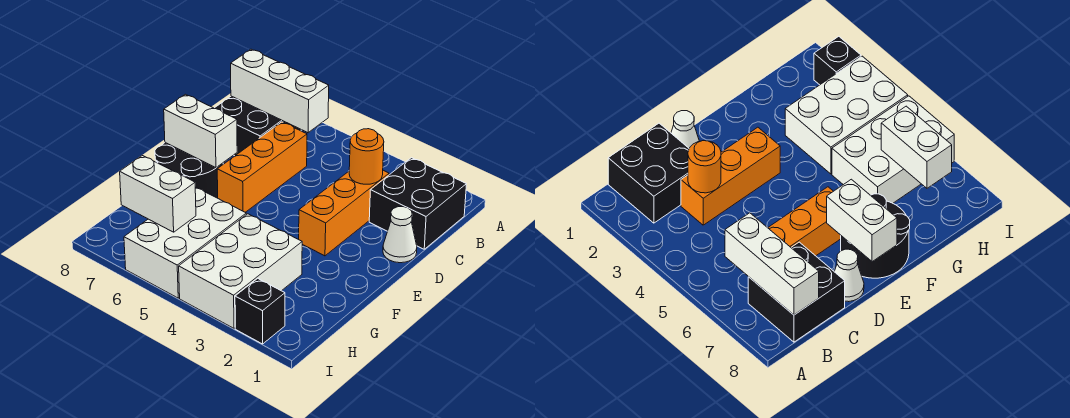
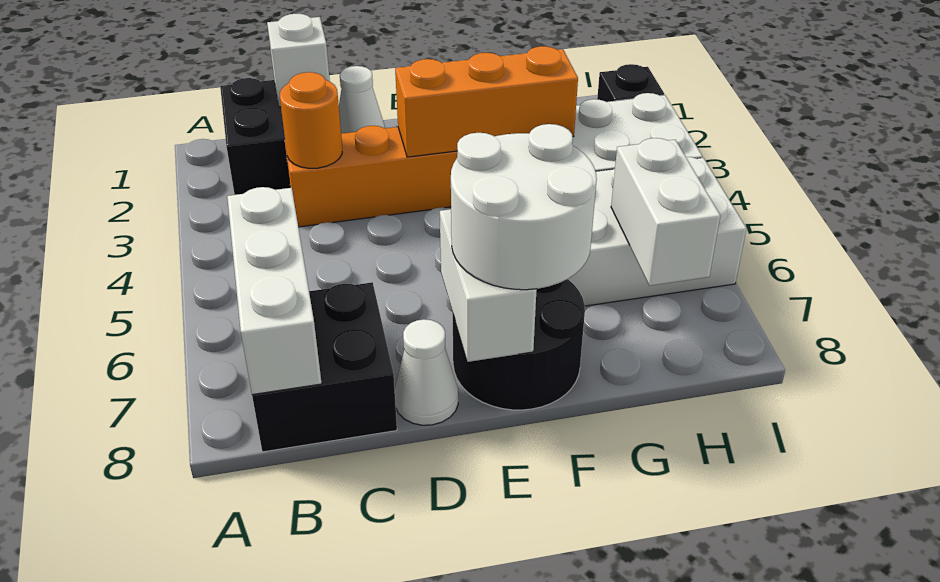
none -> white brick C1 level 2
orange brick C6:E6 level 1 -> orange brick E3:G3 level 2
none -> white round brick E7:F8 level 3

